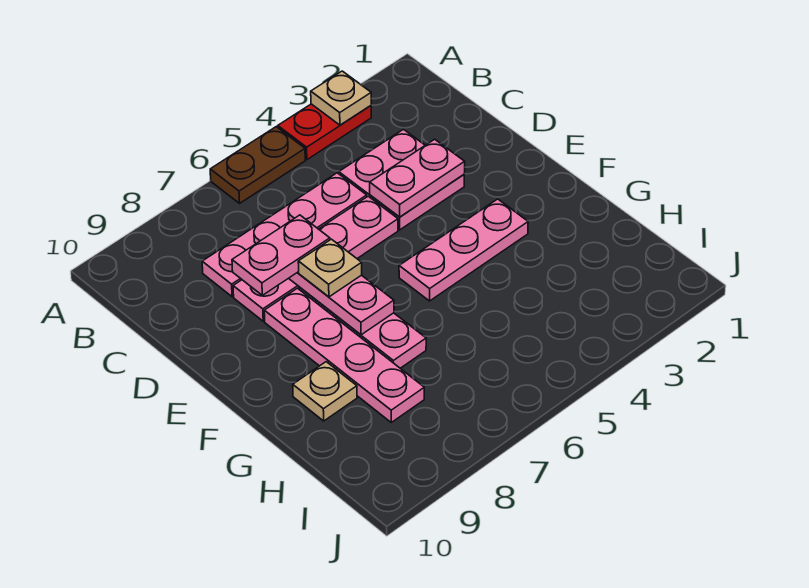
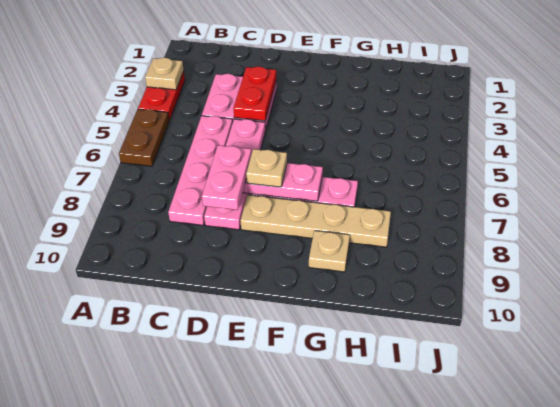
pink plate D3:D4 level 2 -> red plate D3:D4 level 2
pink plate E8:H8 level 1 -> tan plate E8:H8 level 1
pink plate F3:F5 level 1 -> none

